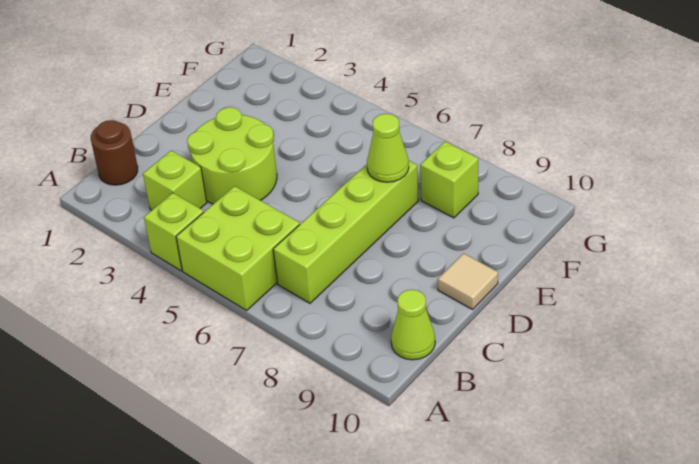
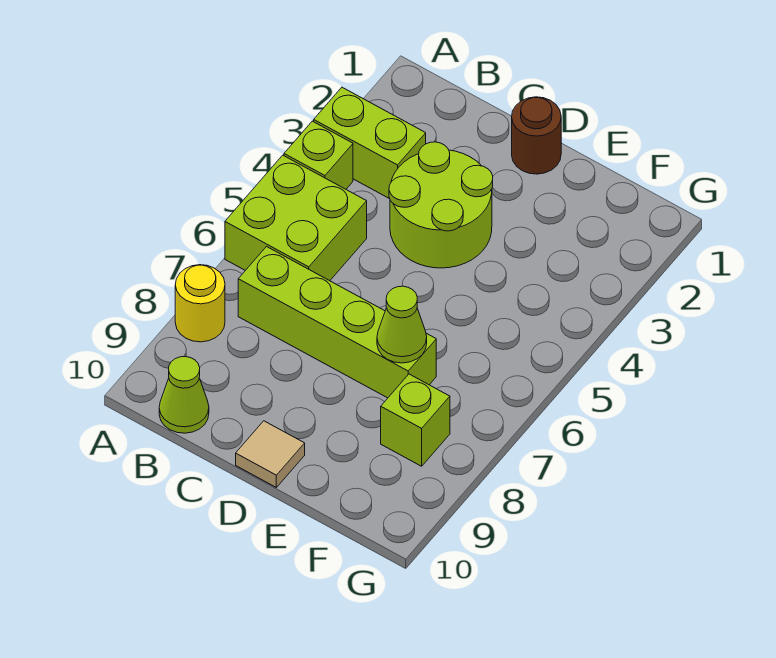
none -> yellow round brick A8 level 1
brown round brick B1 level 1 -> brown round brick D1 level 1
lime brick B3 level 1 -> lime brick A3:B3 level 1

